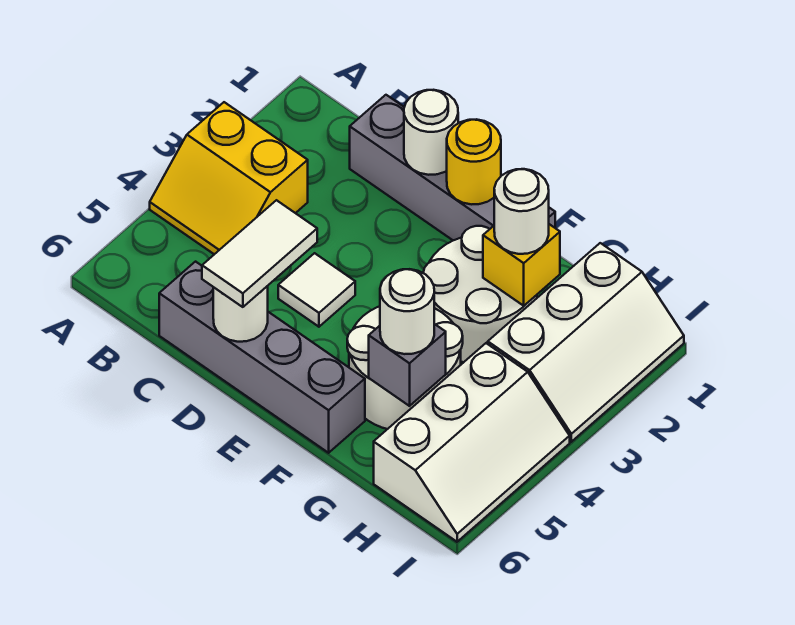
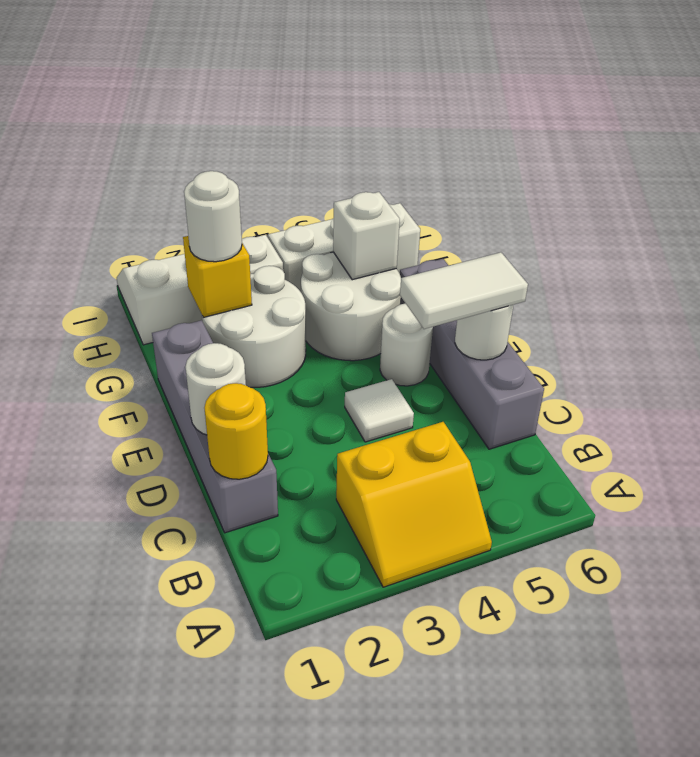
yellow slope A3:B4 level 1 top 3 -> yellow slope A3:B4 level 1 top B
yellow round brick E1 level 2 -> yellow round brick C1 level 2
grey brick G5 level 2 -> white brick G5 level 2
white round brick G5 level 3 -> white round brick E5 level 1

